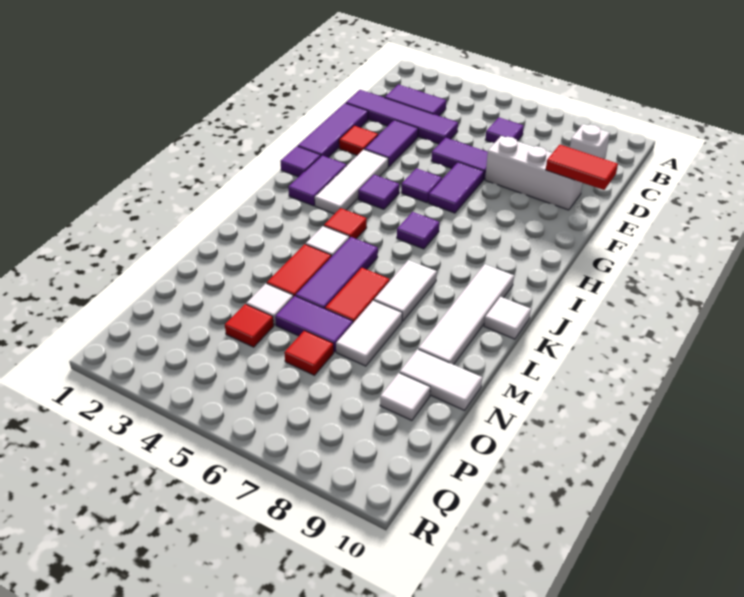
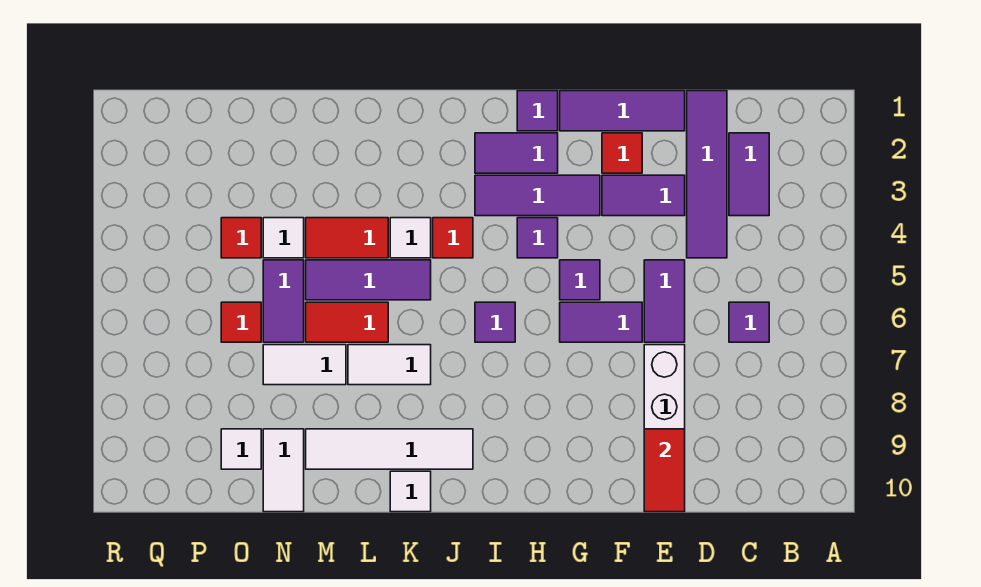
white brick C9 level 1 -> none
white tile G3:I3 level 1 -> purple tile G3:I3 level 1

